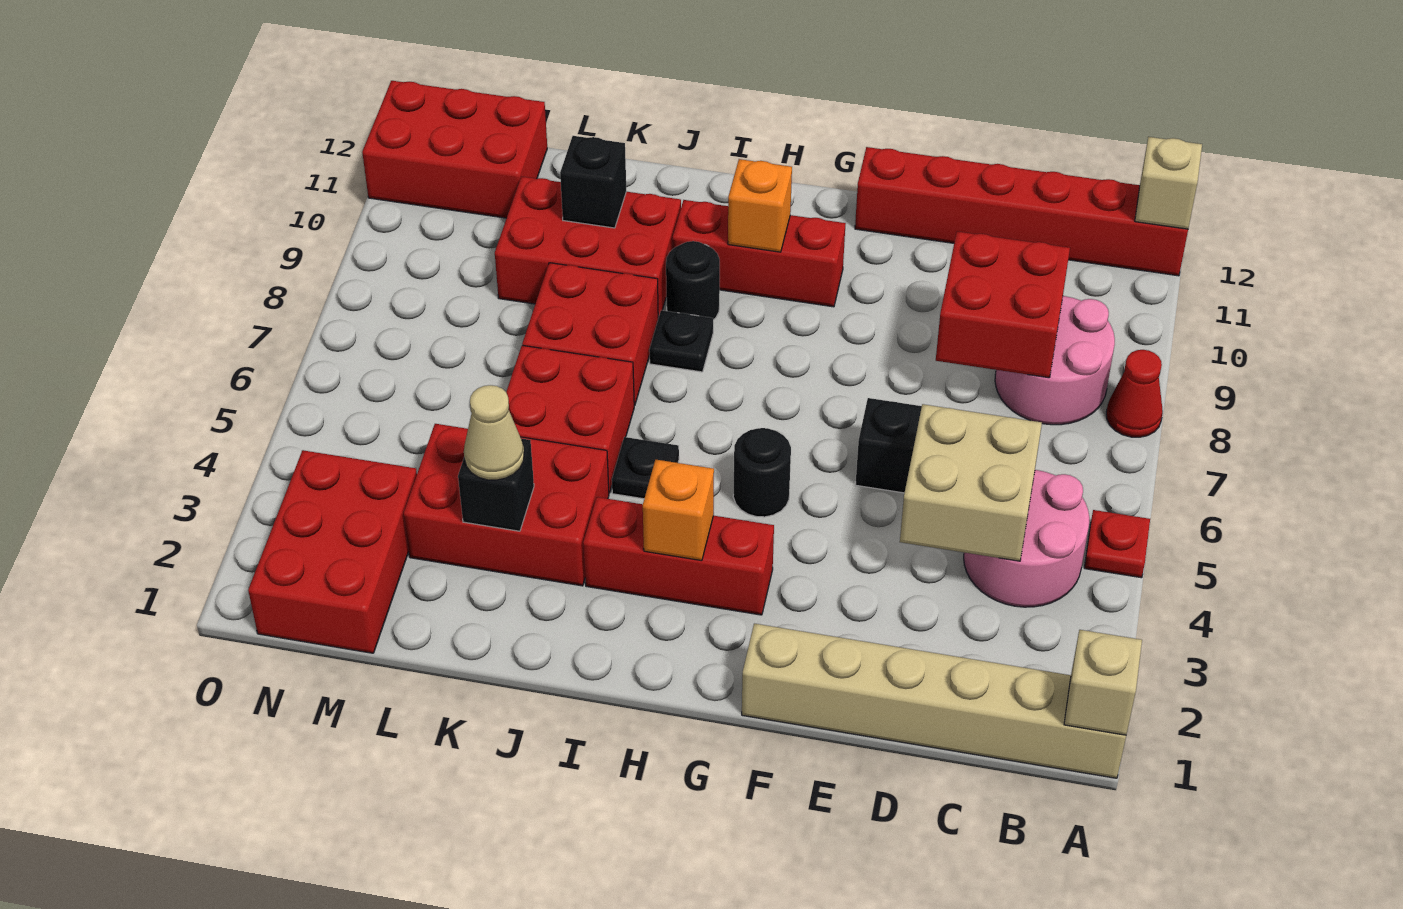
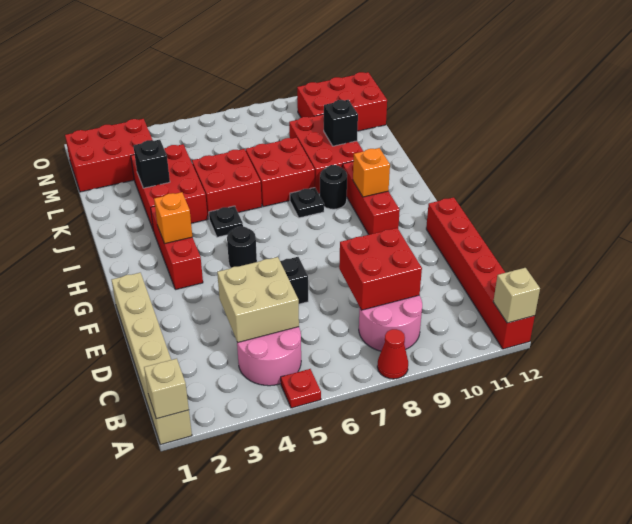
tan cone K3 level 3 -> none
red brick M11:O12 level 1 -> red brick M10:N12 level 1

